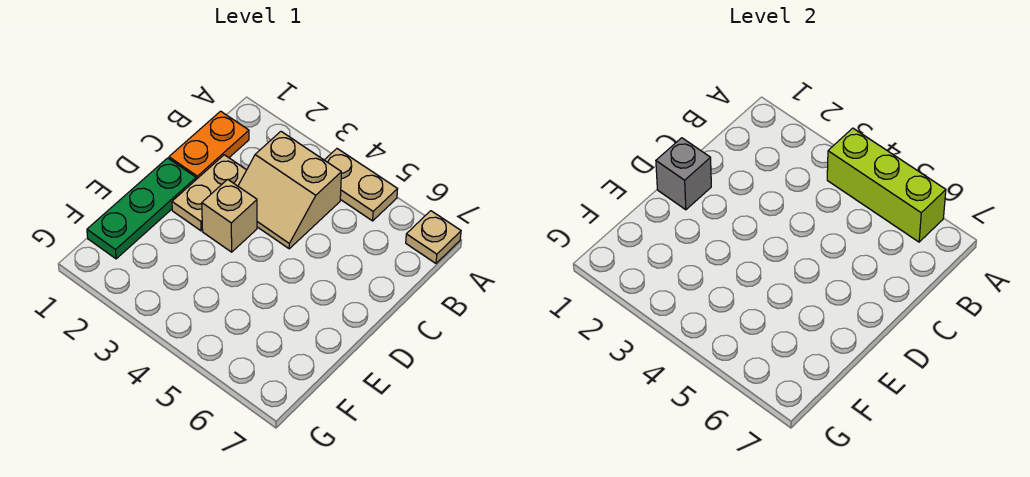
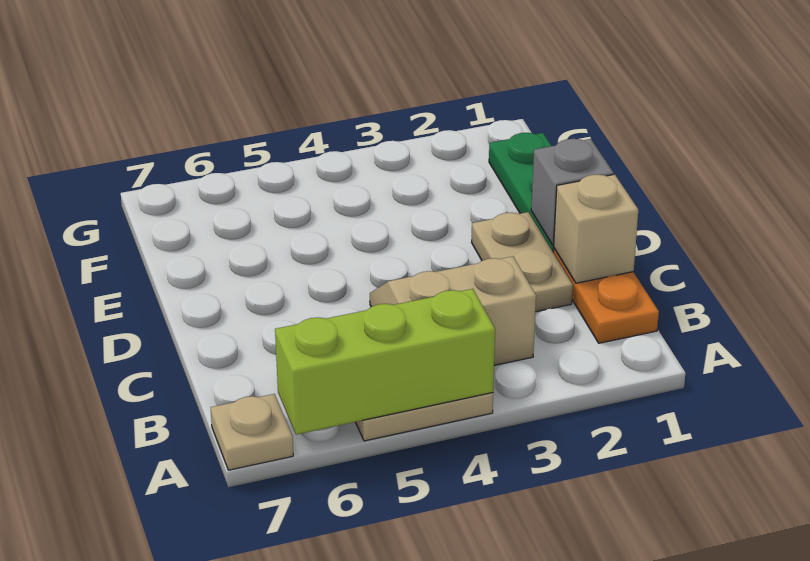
tan brick D3 level 1 -> tan brick C1 level 2

